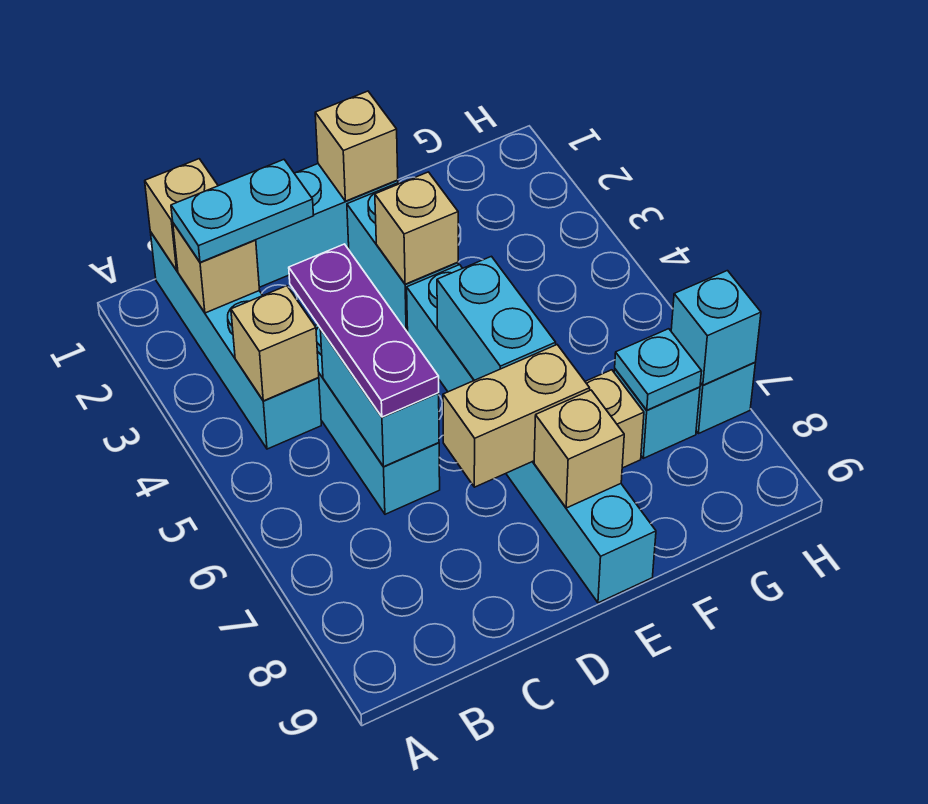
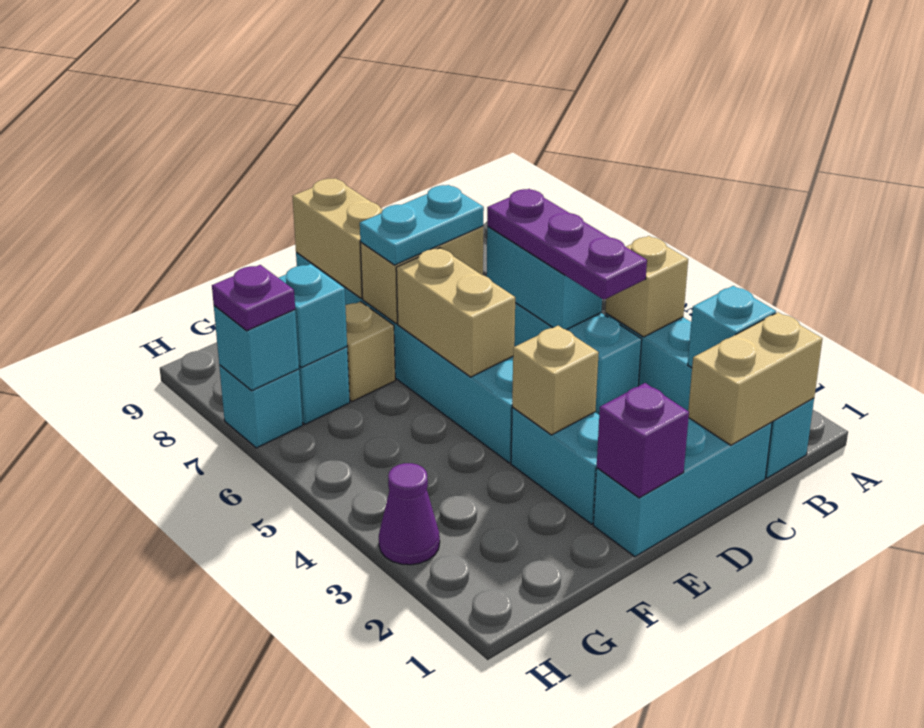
tan brick B1 level 2 -> tan brick B1:C1 level 2
tan brick B2 level 2 -> cyan brick B2 level 2
cyan plate B2:C2 level 3 -> cyan plate D7:E7 level 3
tan brick E1 level 2 -> purple brick E1 level 2
cyan brick E5:E6 level 2 -> tan brick E5:E6 level 2
tan brick E8 level 2 -> tan brick E8:E9 level 2
cyan plate G7 level 2 -> cyan brick G7 level 2
none -> purple cone H3 level 1
none -> purple plate H7 level 3

